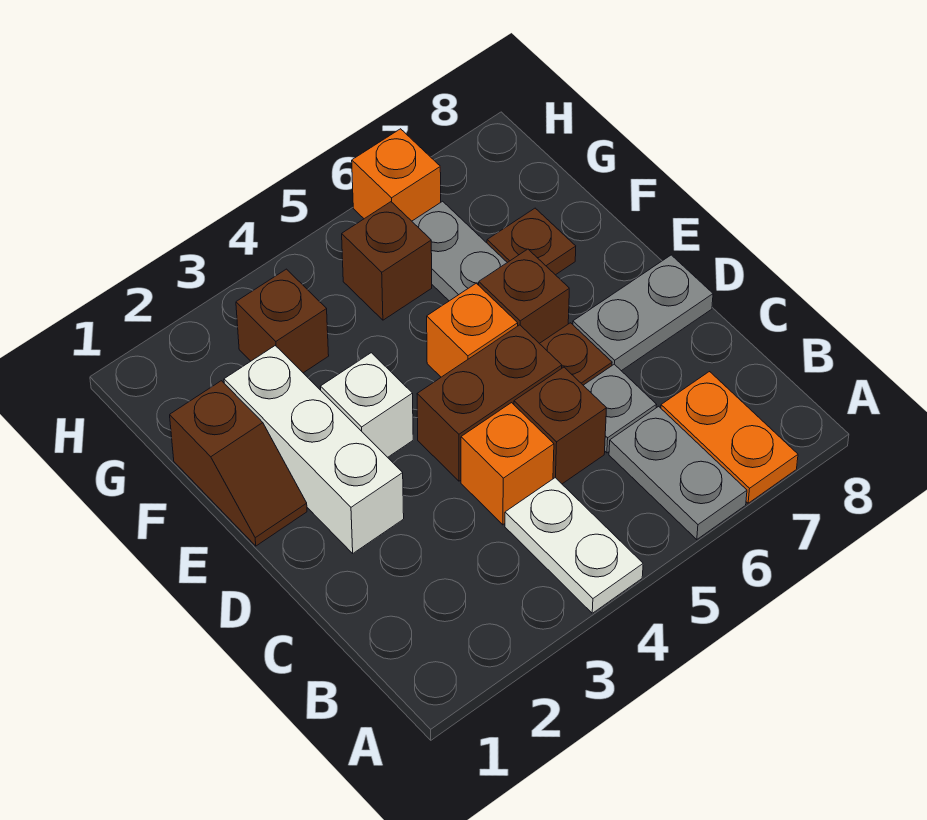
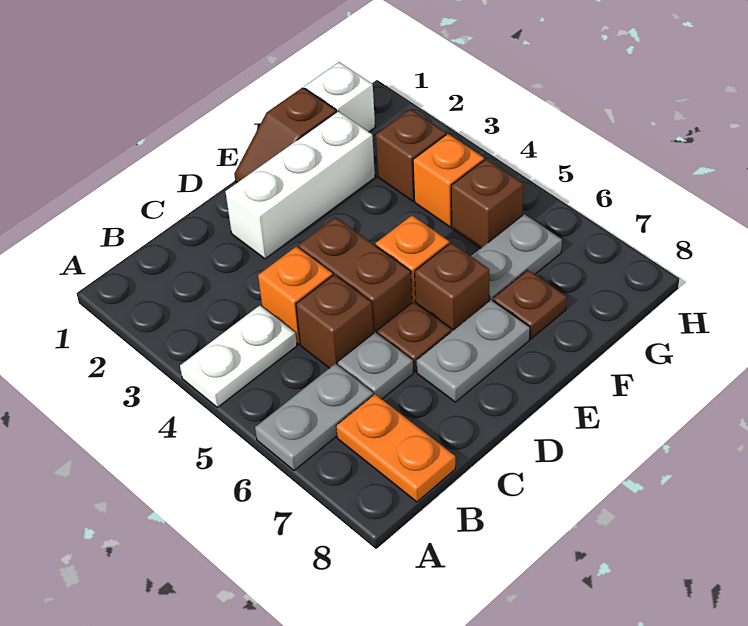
orange plate A7:B7 level 1 -> orange plate B7:B8 level 1
grey plate D7:D8 level 1 -> grey plate D7:E7 level 1
white brick E3 level 1 -> white brick G1 level 1
orange brick H6 level 1 -> orange brick G4 level 1

